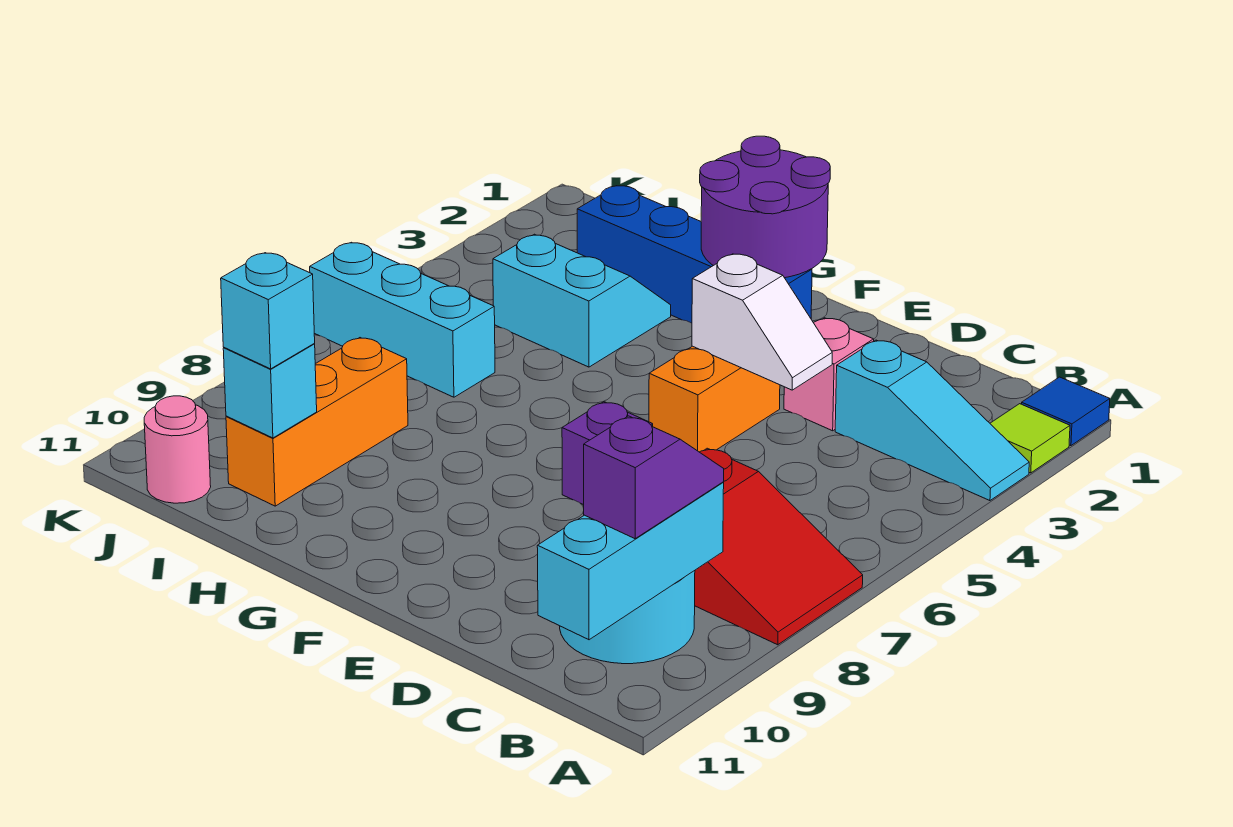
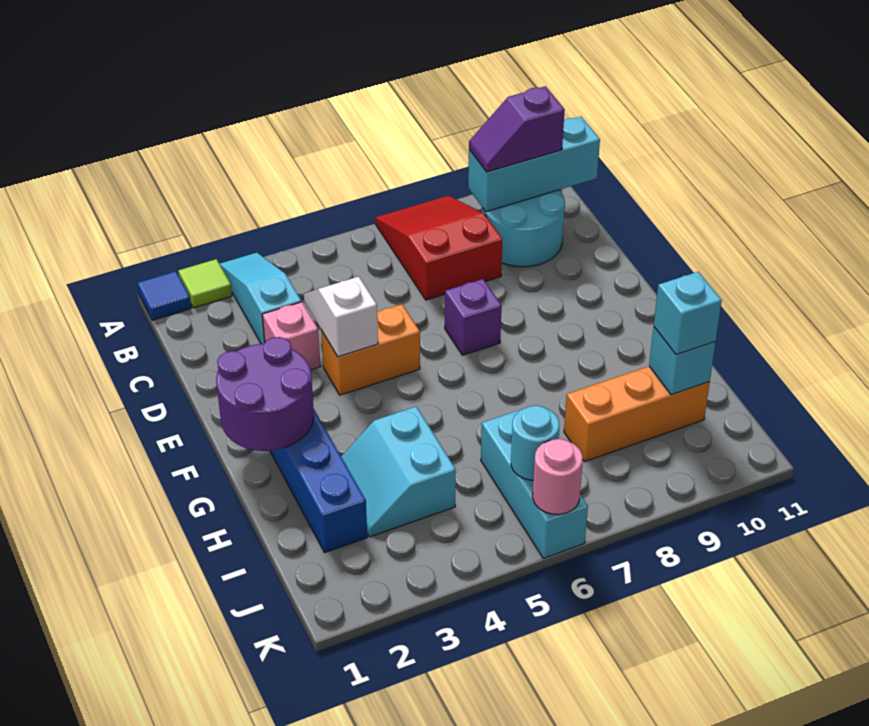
none -> cyan round brick J6 level 2
pink round brick J11 level 1 -> pink round brick K6 level 2

